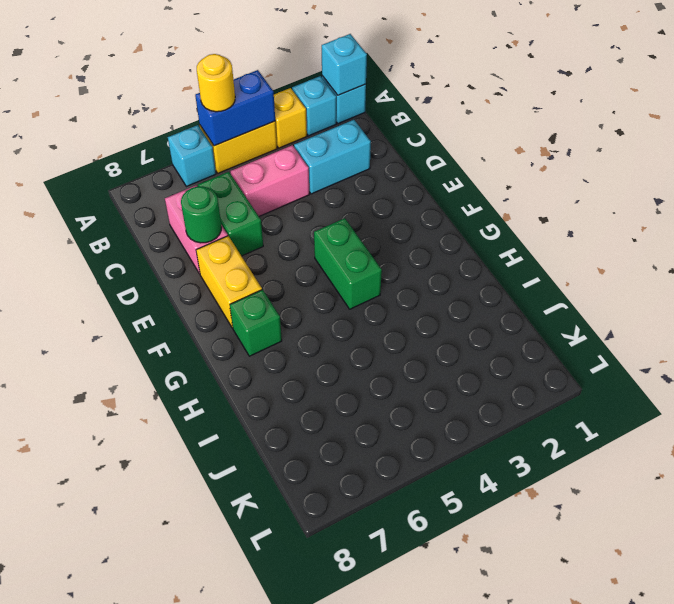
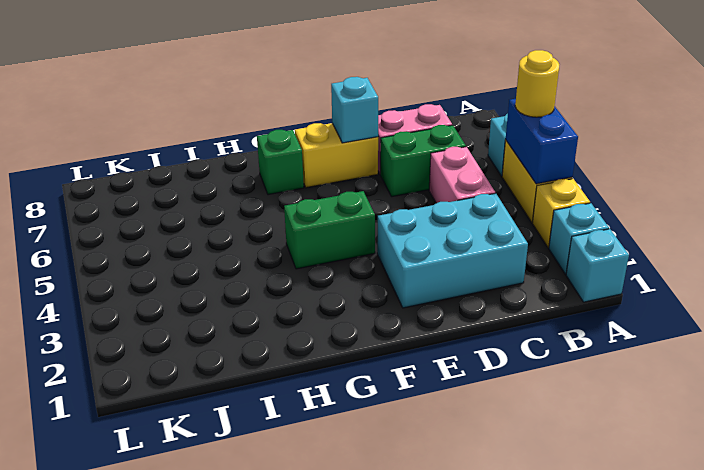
cyan brick A1 level 2 -> cyan brick E7 level 2
cyan brick C2:C3 level 1 -> cyan brick C2:E3 level 1
green round brick D7 level 2 -> none

